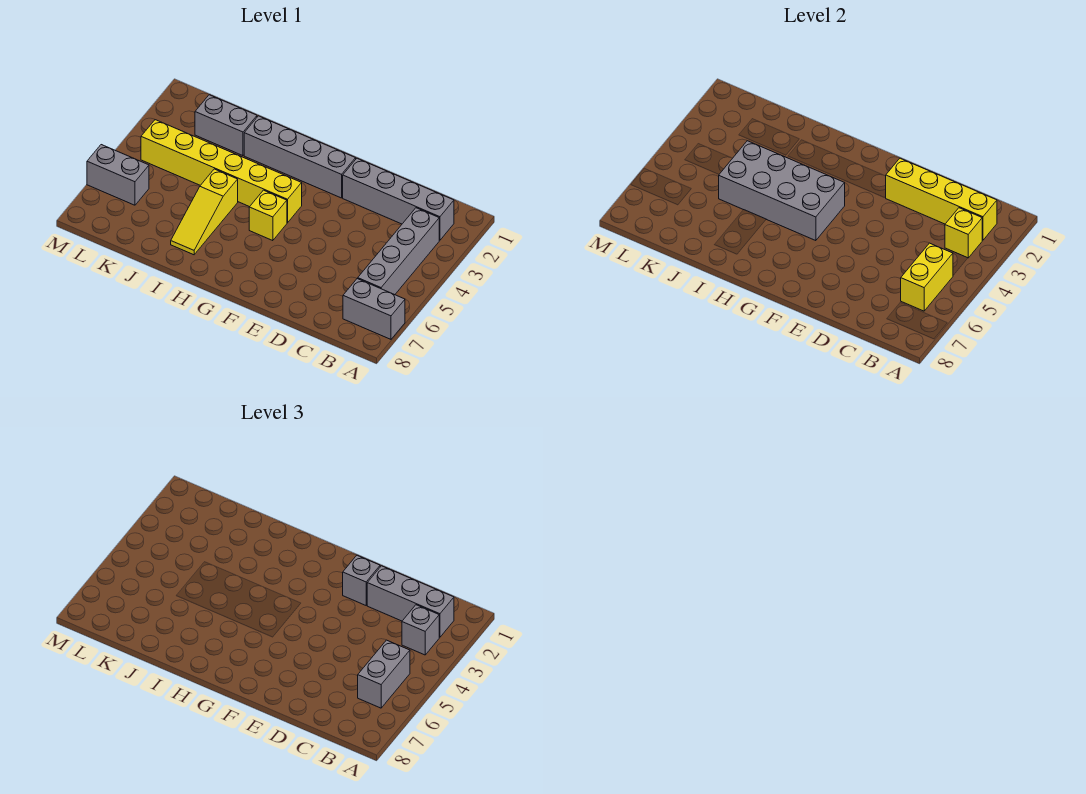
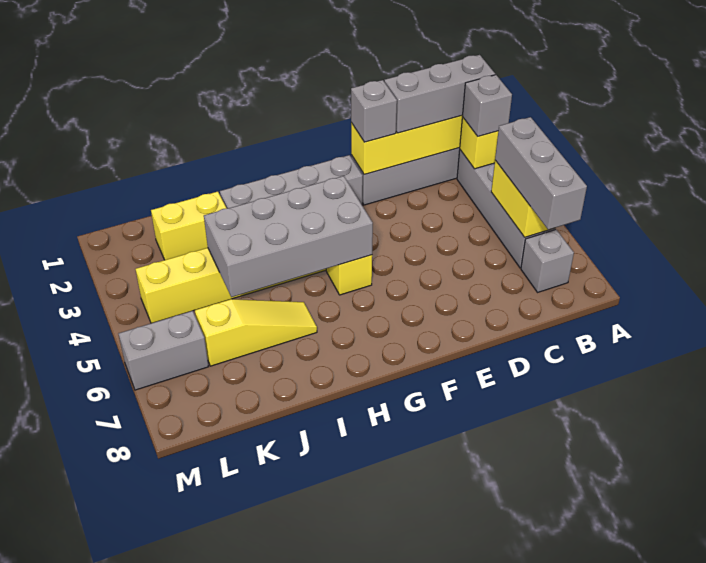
grey brick A7:B7 level 1 -> grey brick B7 level 1
grey brick B5:B6 level 3 -> grey brick B5:B7 level 3
yellow slope I5:I7 level 1 top 5 -> yellow slope I6:K6 level 1 top K
grey brick J2:K2 level 1 -> yellow brick J2:K2 level 1

